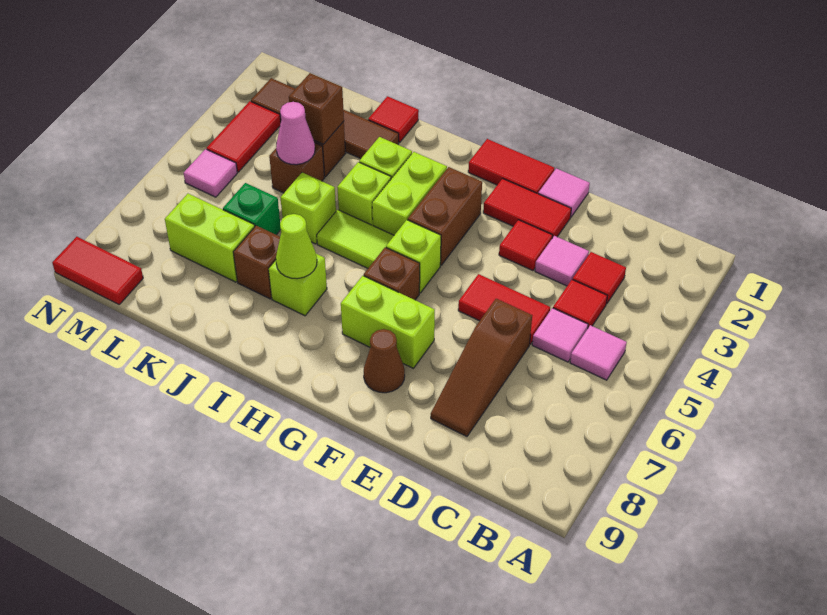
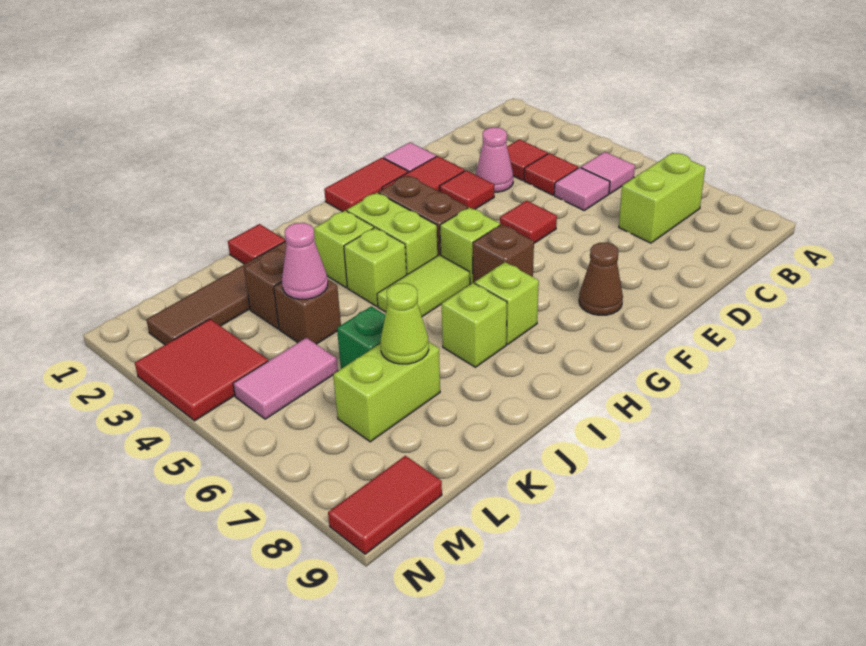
pink tile D3 level 1 -> pink cone D3 level 1
red tile D5:E5 level 1 -> red tile E5 level 1
brown slope D6:D8 level 1 top 6 -> none
lime brick F7:G7 level 1 -> lime brick B7:C7 level 1
lime cone I7 level 2 -> lime cone K7 level 2
lime brick J5 level 1 -> lime brick H7 level 1
brown brick J7 level 1 -> none
brown brick K3 level 2 -> none
red tile M3:M4 level 1 -> red tile M3:N4 level 1
pink tile M5 level 1 -> pink tile L5:M5 level 1

